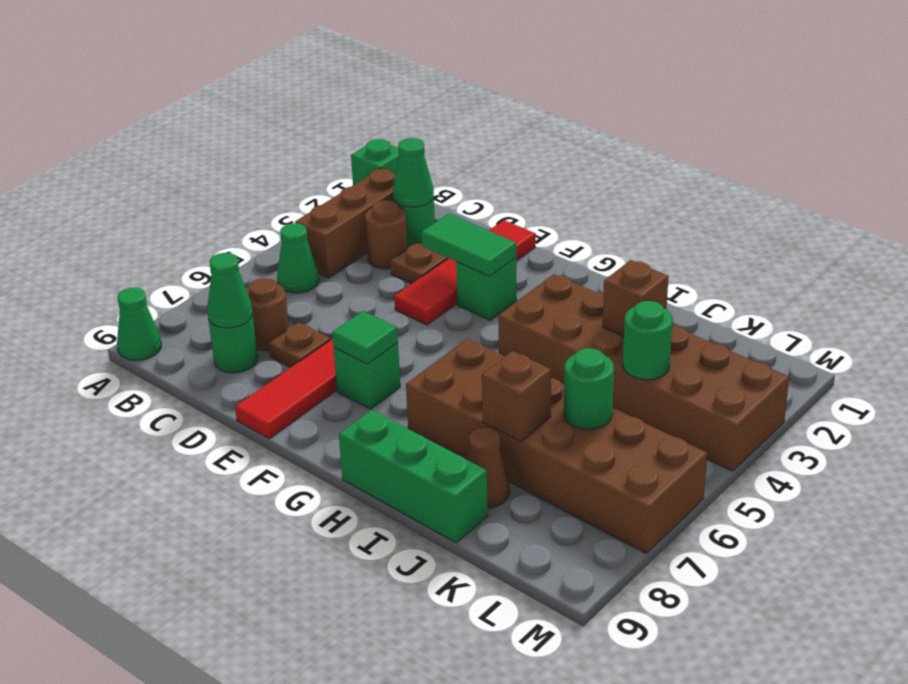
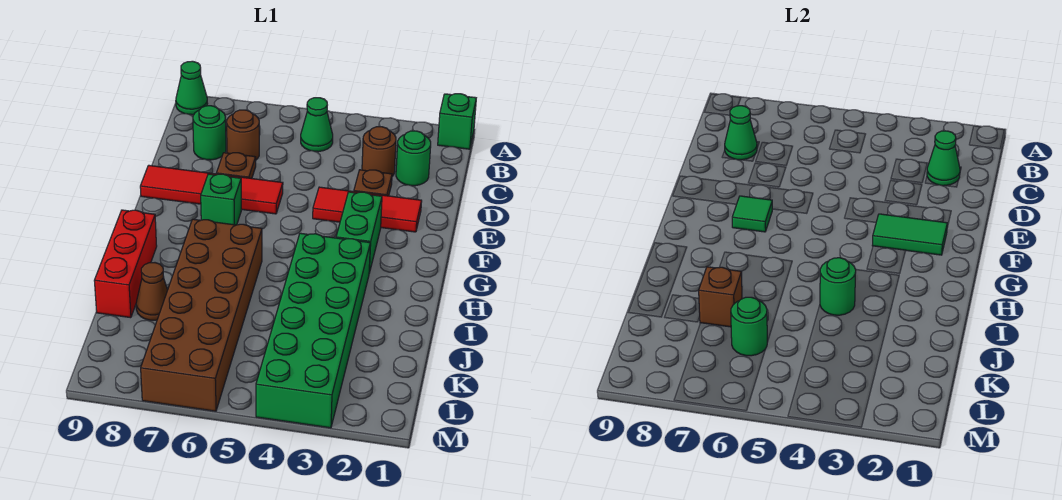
brown brick B2:B4 level 1 -> none
red tile E1:E4 level 1 -> red tile E2:E4 level 1
green tile E3:F3 level 2 -> green tile F2:F3 level 2
green brick F3 level 1 -> green brick F3:G3 level 1
brown brick H3:M4 level 1 -> green brick H3:M4 level 1
green brick H9:J9 level 1 -> red brick H9:J9 level 1
brown brick J3 level 2 -> none
green round brick K4 level 2 -> green round brick I4 level 2

